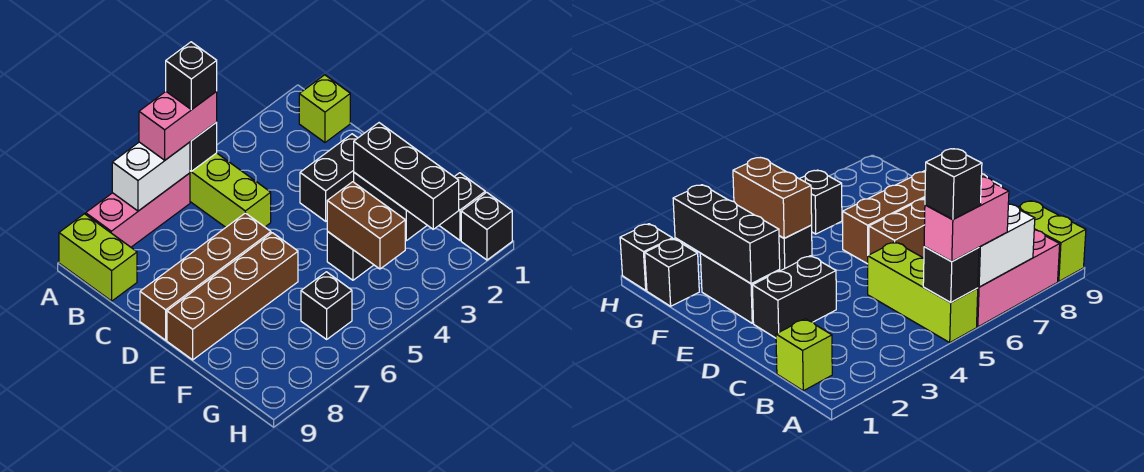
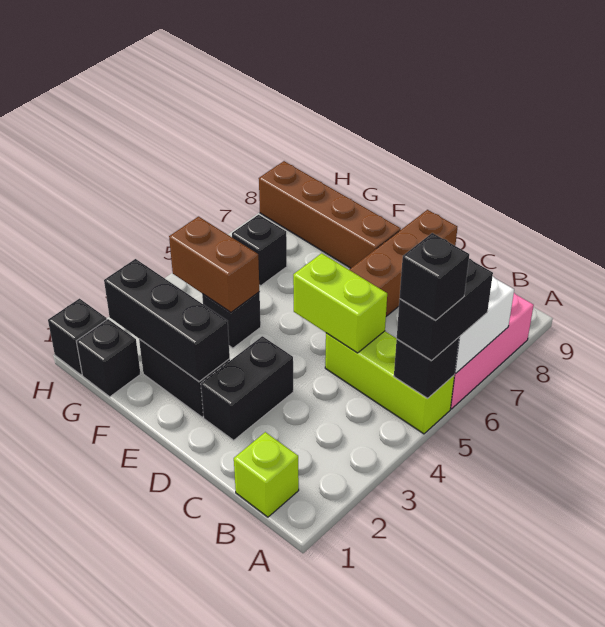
pink brick A5:A6 level 3 -> black brick A5:A6 level 3
lime brick A9:B9 level 1 -> lime brick C5:D5 level 2
brown brick E6:E9 level 1 -> brown brick E8:H8 level 1

